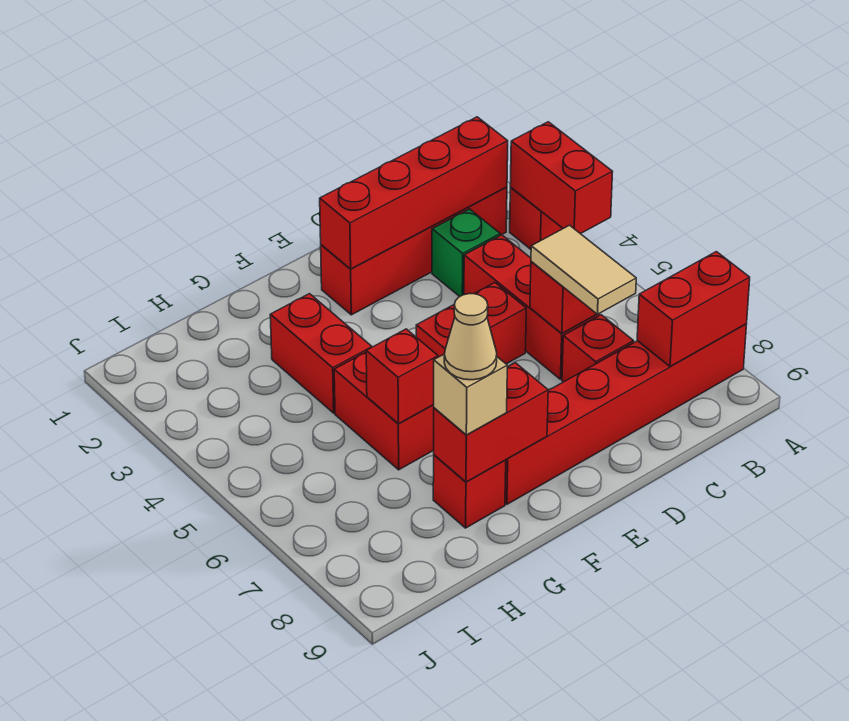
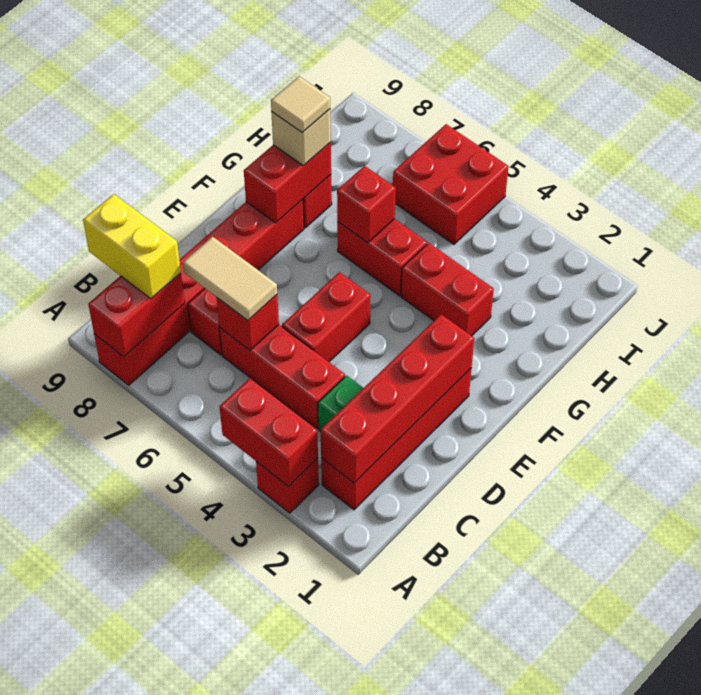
none -> yellow brick B8:B9 level 3
tan cone G8 level 4 -> tan tile G8 level 4
none -> red brick I5:J6 level 1

